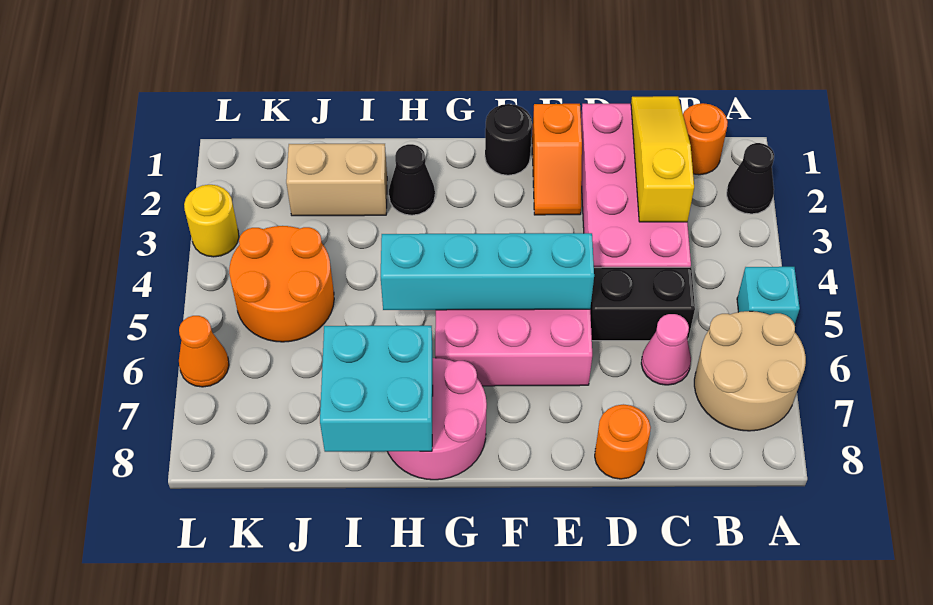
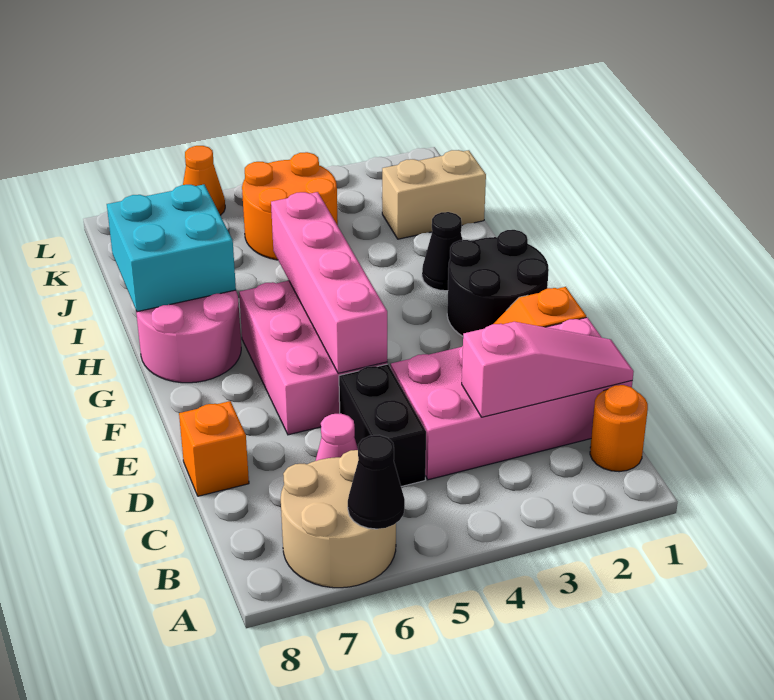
black cone A2 level 1 -> black cone A6 level 2
cyan brick A5 level 1 -> none
yellow slope C1:C3 level 2 top 3 -> pink slope C1:C3 level 2 top 3
orange round brick D8 level 1 -> orange brick D8 level 1
cyan brick E5:H5 level 2 -> pink brick E5:H5 level 2
black round brick F1 level 1 -> black round brick F1:G2 level 1
tan brick I2:J2 level 1 -> tan brick J1:J2 level 1
yellow round brick L3 level 1 -> none

